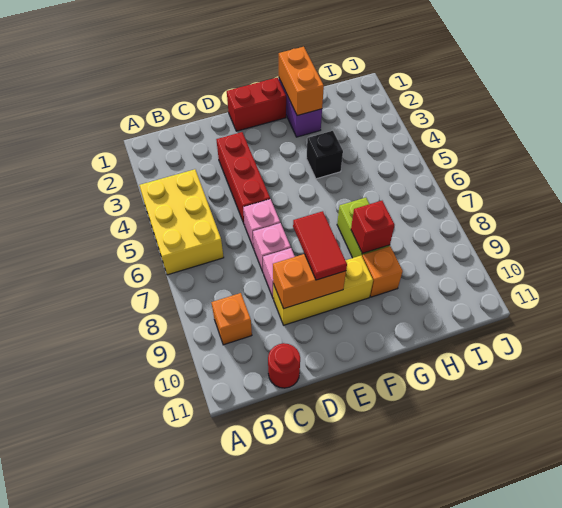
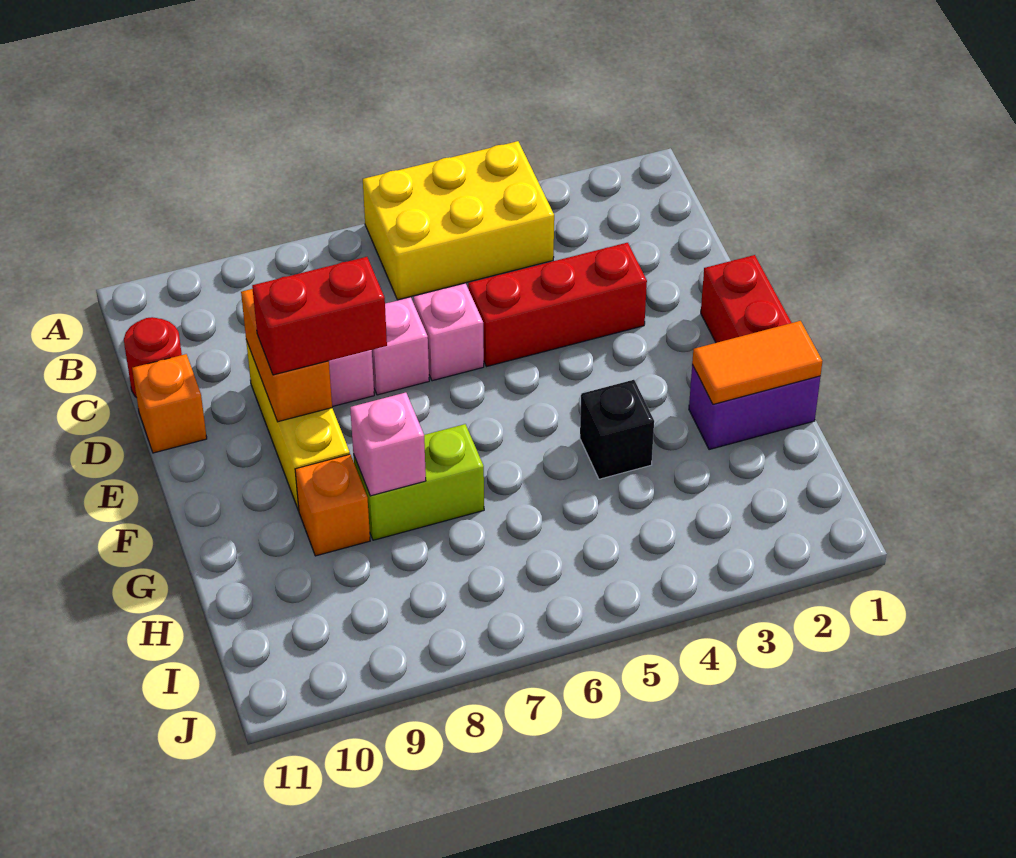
orange brick B9 level 1 -> orange brick D11 level 1
red tile E8:E9 level 3 -> red brick E8:E9 level 3
orange brick G1:G2 level 2 -> orange tile G1:G2 level 2
red brick G8 level 2 -> pink brick G8 level 2

